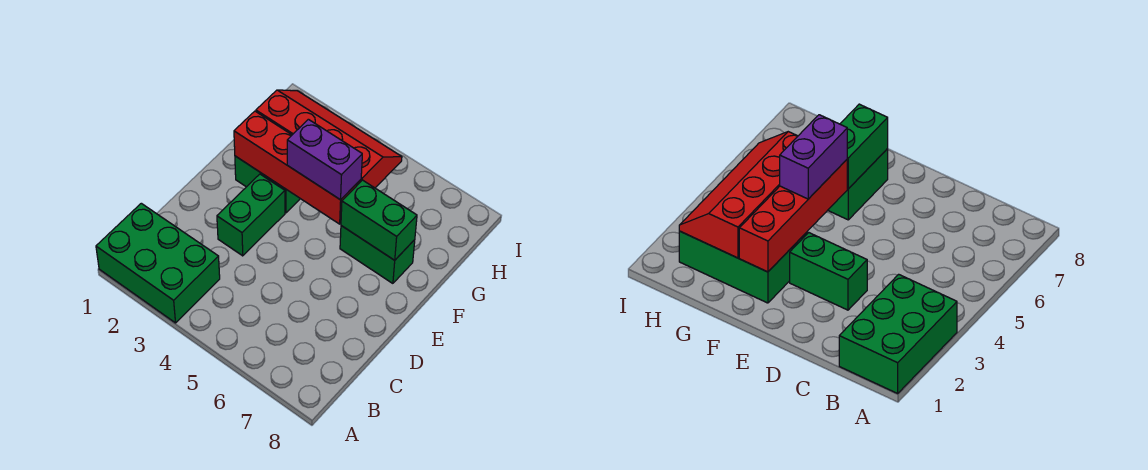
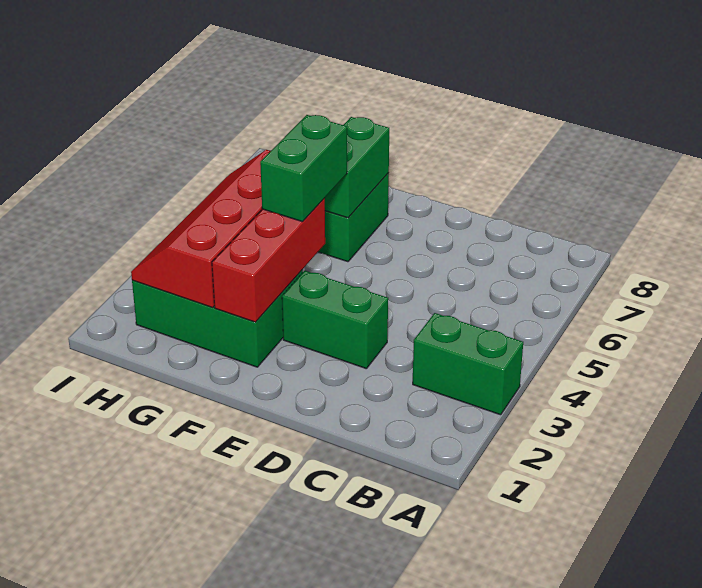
green brick A1:B3 level 1 -> green brick A3:B3 level 1
red brick F2:F5 level 2 -> red brick F2:F4 level 2
purple brick F4:F5 level 3 -> green brick F4:F5 level 3

